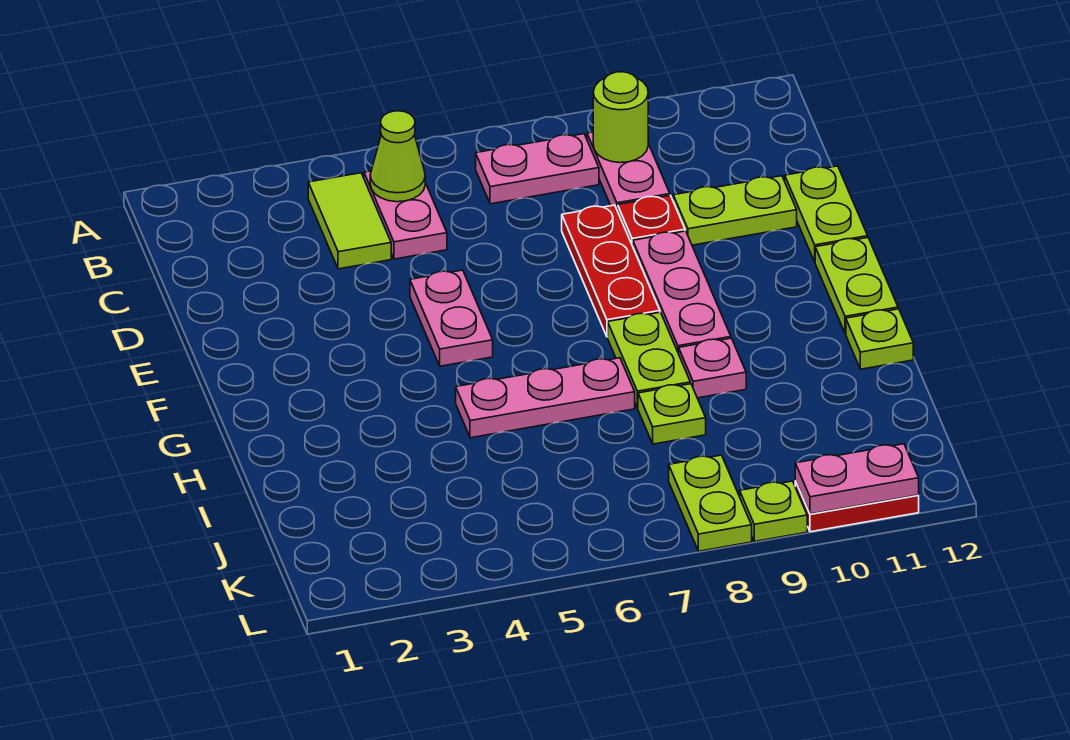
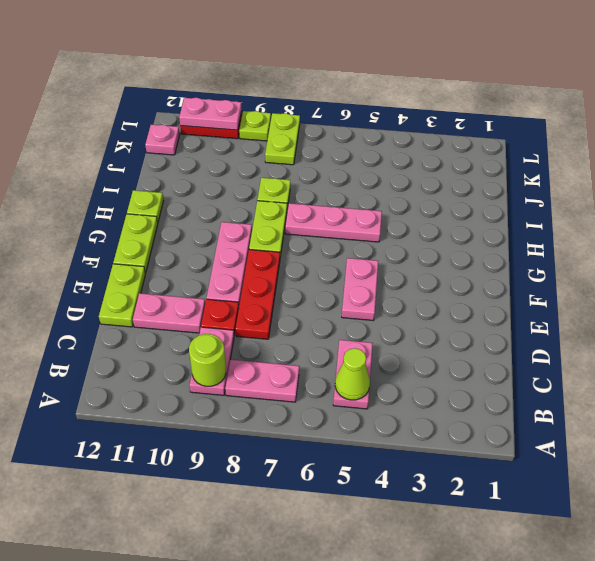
lime tile B4:C4 level 1 -> none
lime plate D10:D11 level 1 -> pink plate D10:D11 level 1
pink plate H9 level 1 -> pink plate K12 level 1

